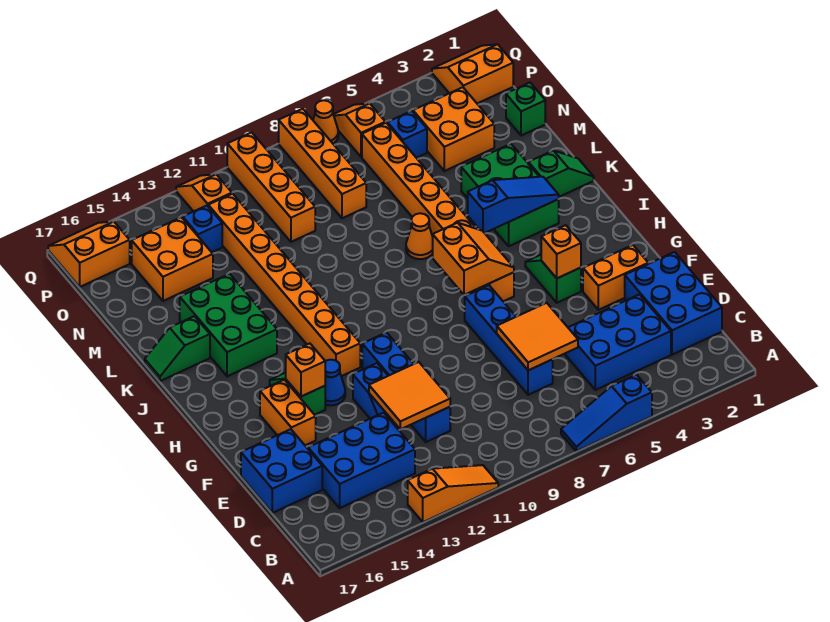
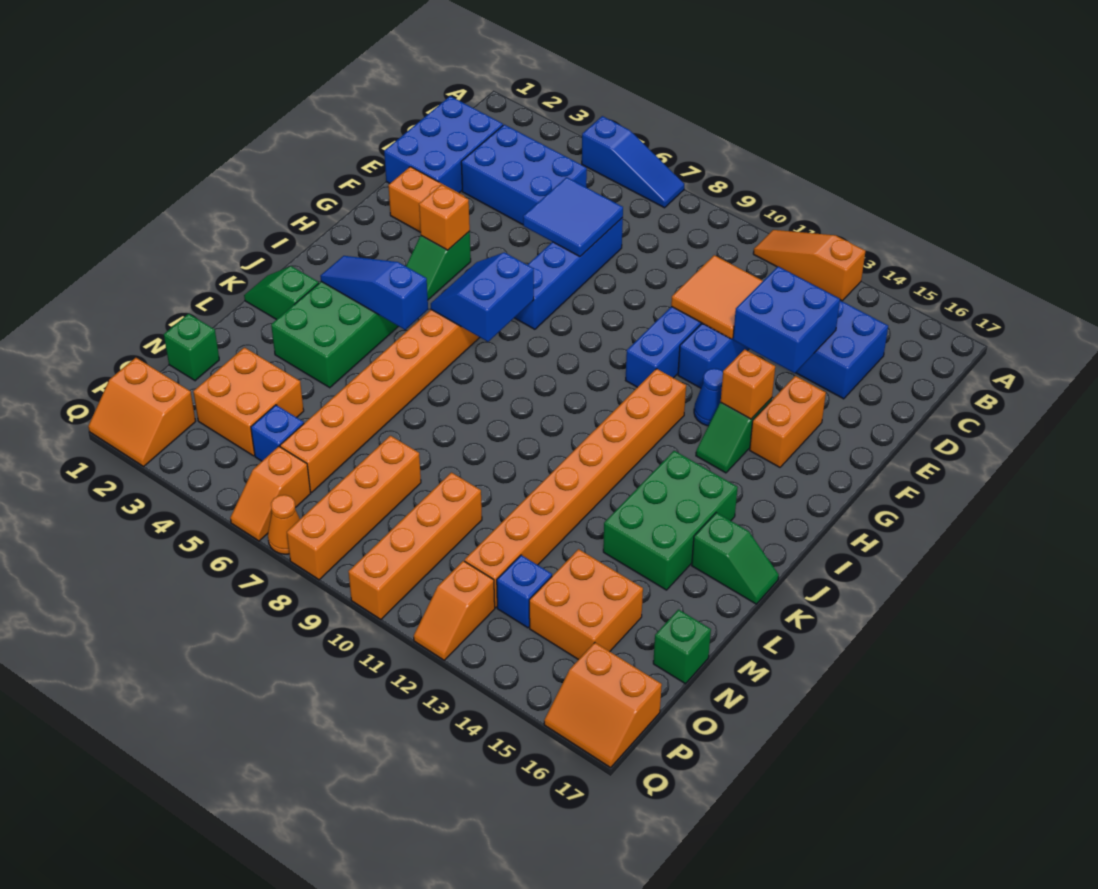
orange tile D6:E7 level 2 -> blue tile D6:E7 level 2
blue brick D16:E17 level 1 -> blue brick D13:E14 level 2
orange slope H6:I7 level 2 top 7 -> blue slope H6:I7 level 2 top 7
orange cone K7 level 1 -> none
none -> green brick N17 level 1

